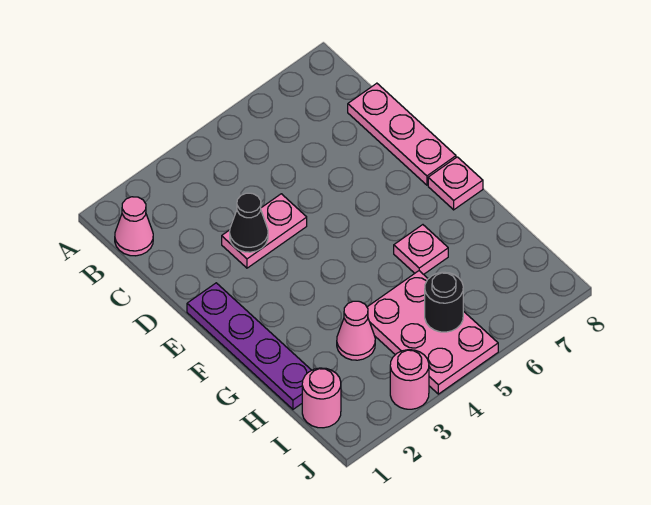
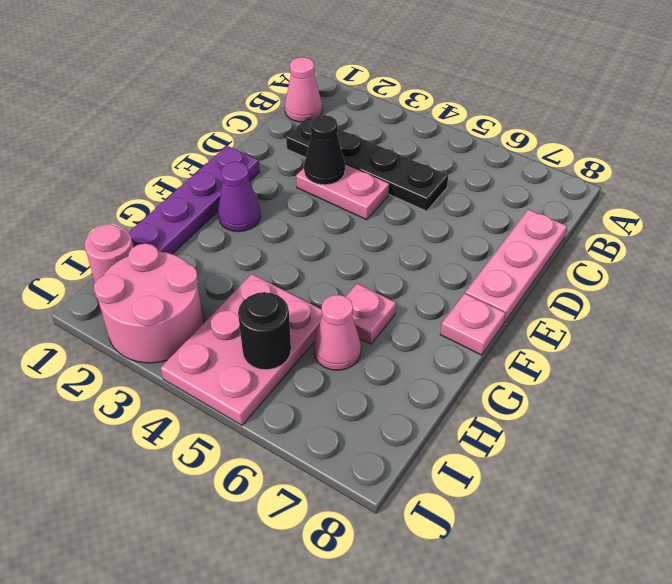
none -> black plate C2:C5 level 1
none -> purple cone F2 level 1
pink cone H3 level 1 -> pink cone H6 level 1
pink round brick J3 level 1 -> pink round brick I2:J3 level 1

